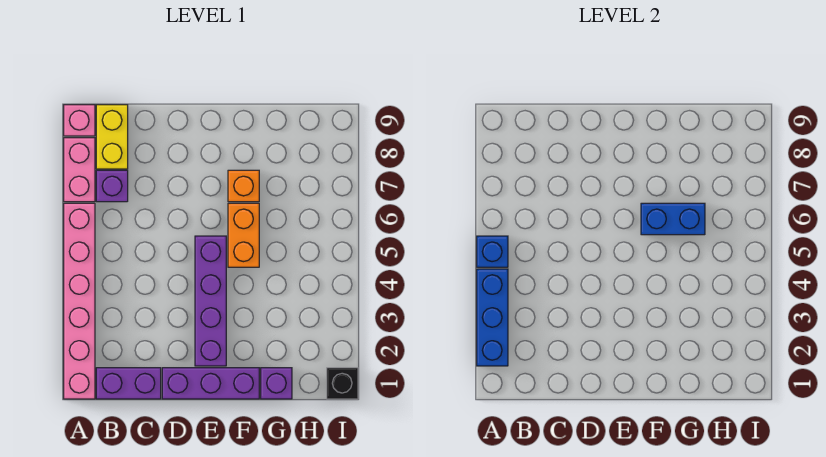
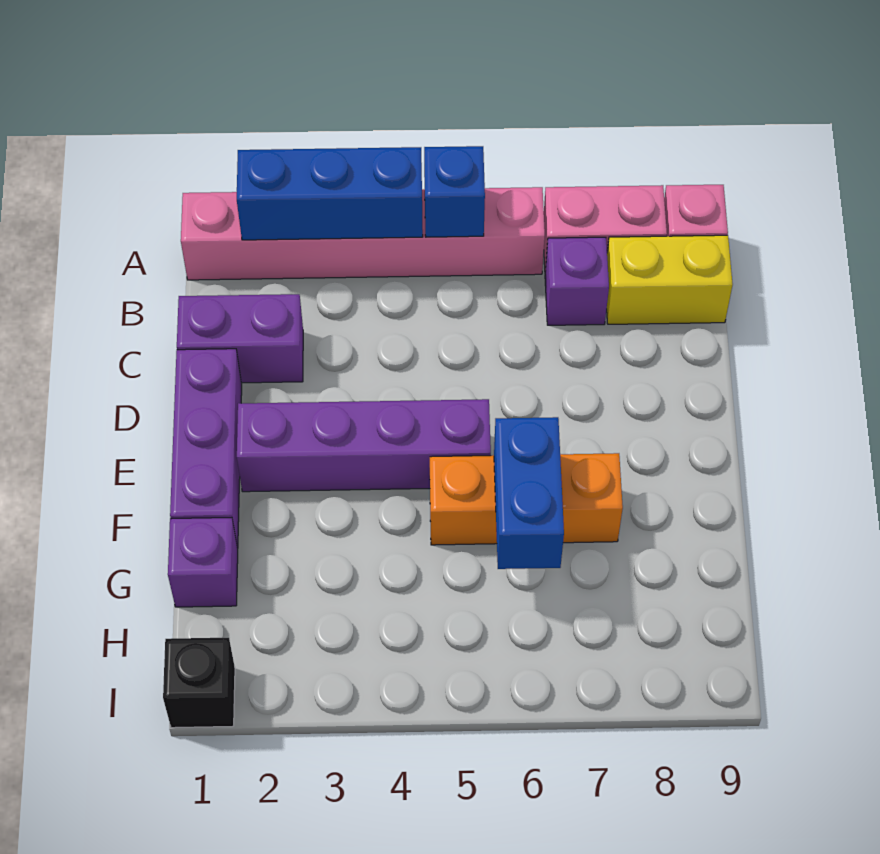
purple brick B1:C1 level 1 -> purple brick C1:C2 level 1

